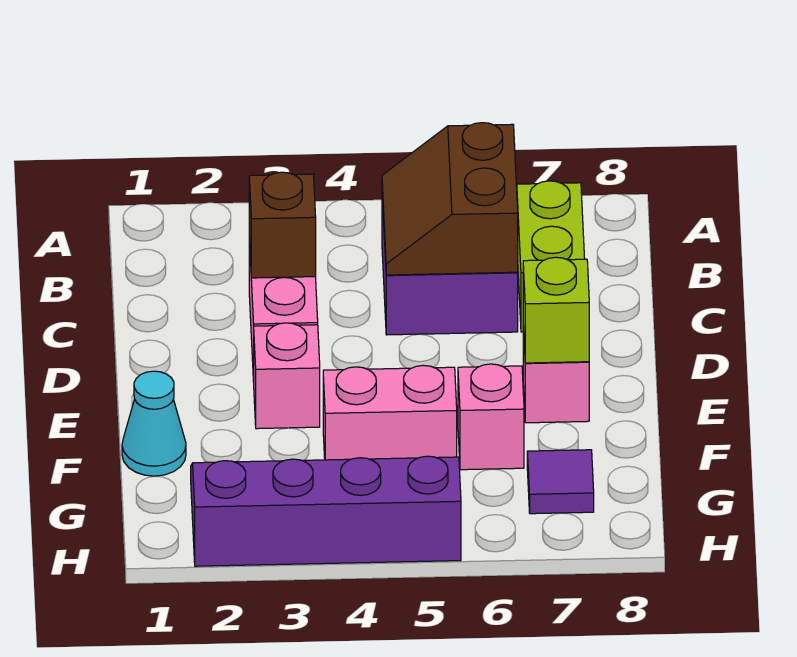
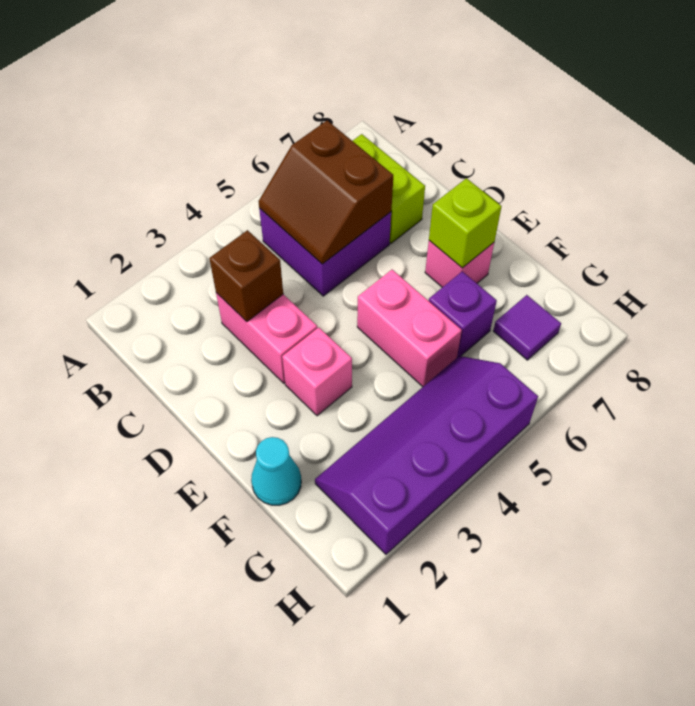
pink brick F4:F5 level 1 -> pink brick E5:F5 level 1
pink brick F6 level 1 -> purple brick F6 level 1

